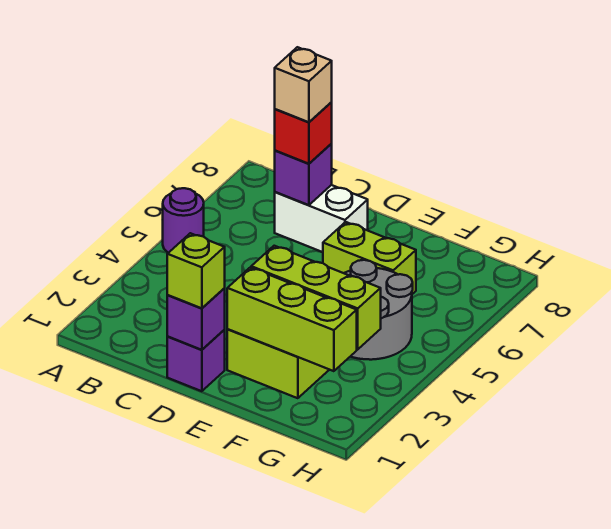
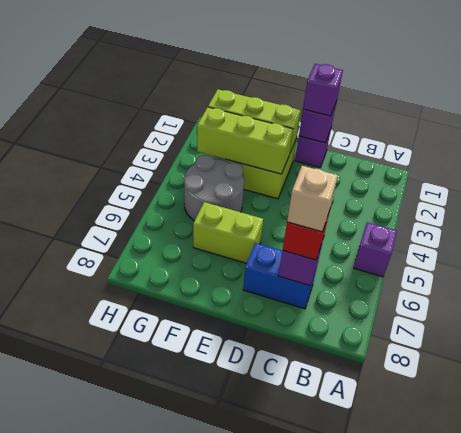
purple round brick A5 level 1 -> purple brick A5 level 1
white brick C7:D7 level 1 -> blue brick C7:D7 level 1
lime brick D1 level 3 -> purple brick D1 level 3

